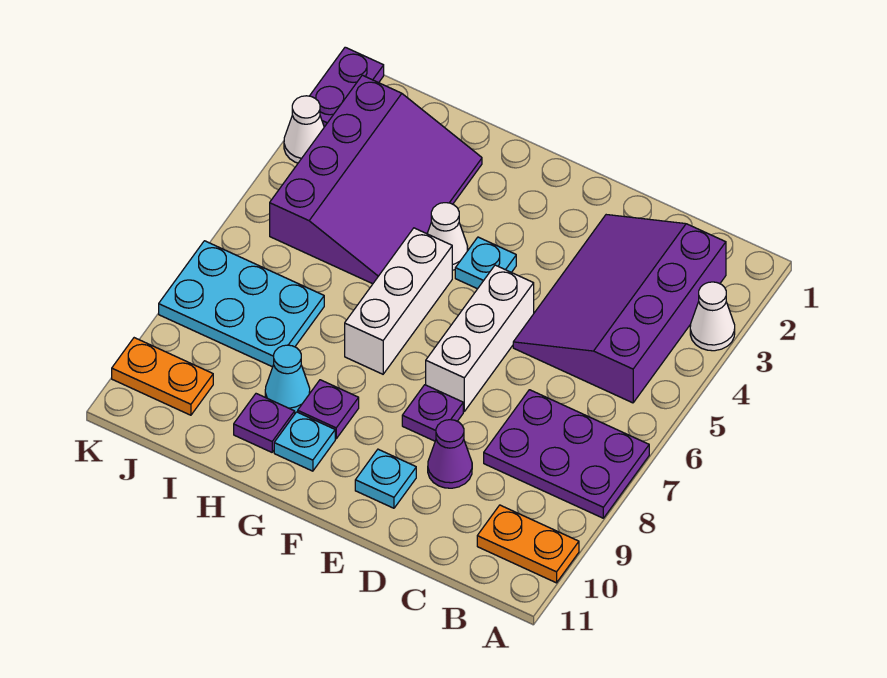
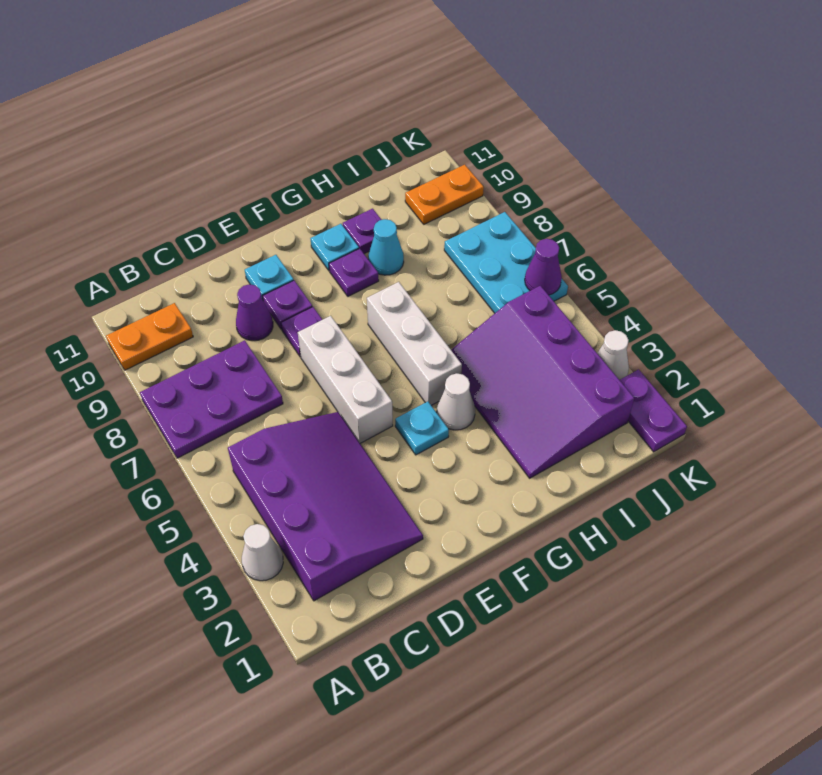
none -> purple plate E9 level 1
cyan plate I7:K8 level 1 -> cyan plate J6:K8 level 1
none -> purple cone K6 level 2

